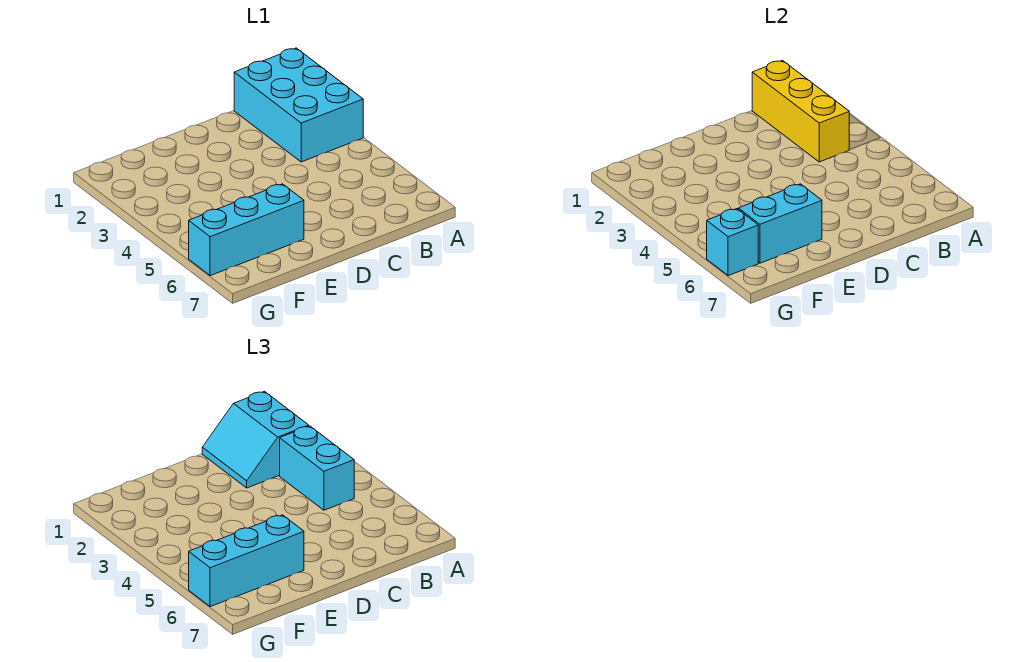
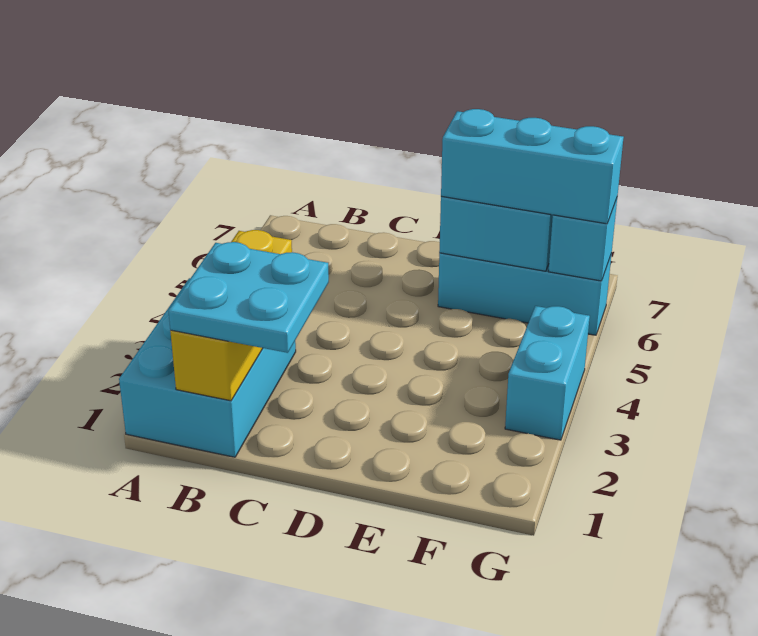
cyan slope B1:C2 level 3 top B -> cyan plate B1:C2 level 3
cyan brick B3:B4 level 3 -> cyan brick G3:G4 level 1

